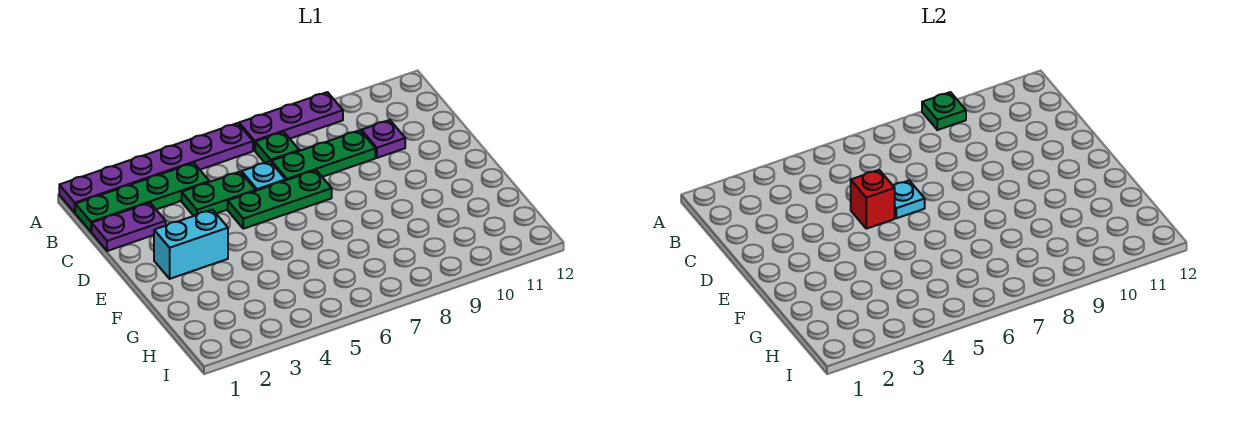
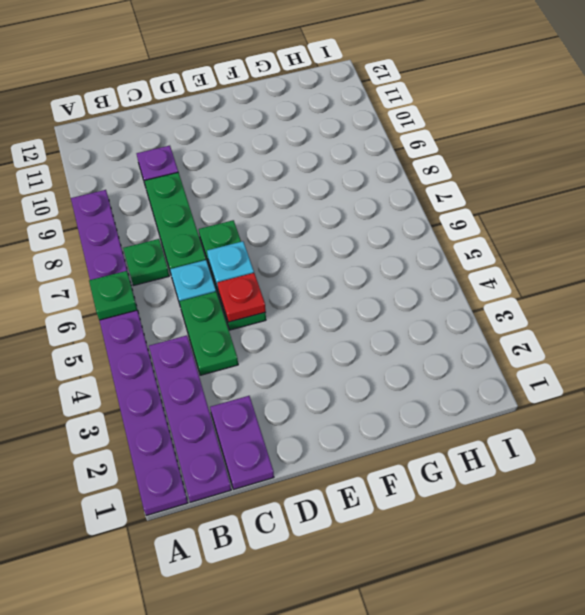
green plate A9 level 2 -> green plate A6 level 2
green plate B1:B4 level 1 -> purple plate B1:B4 level 1
red brick D5 level 2 -> red plate D5 level 2
cyan brick E2:E3 level 1 -> none

